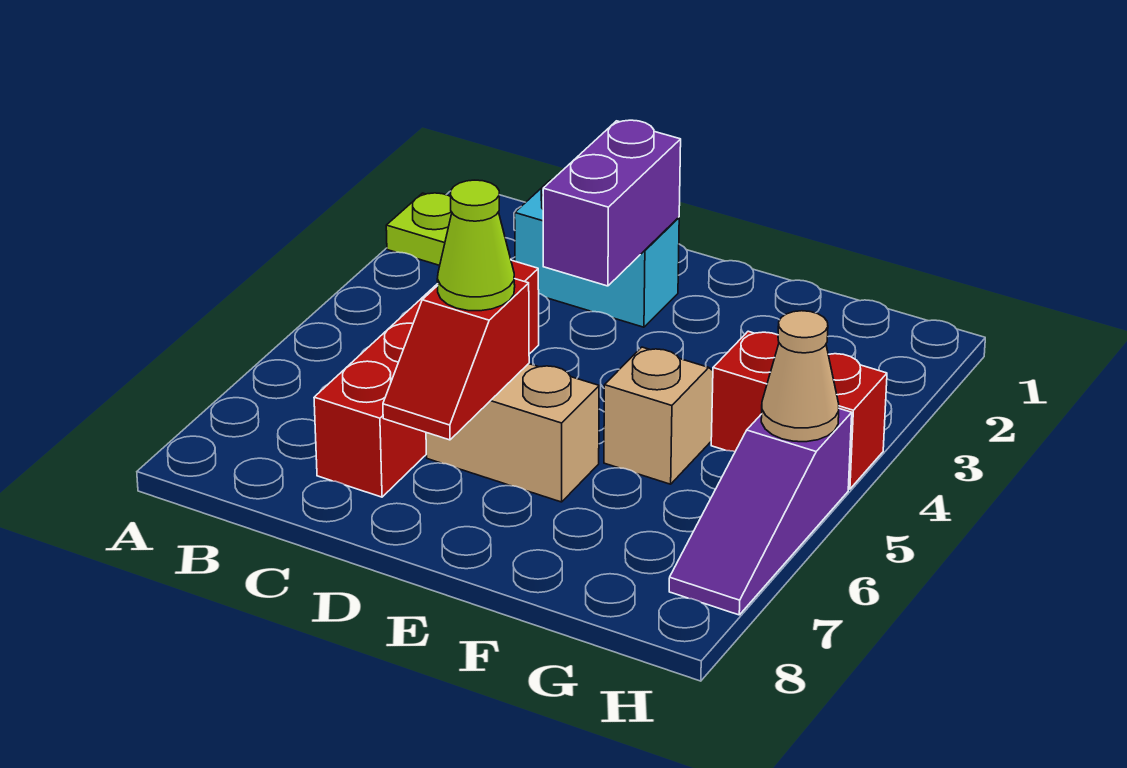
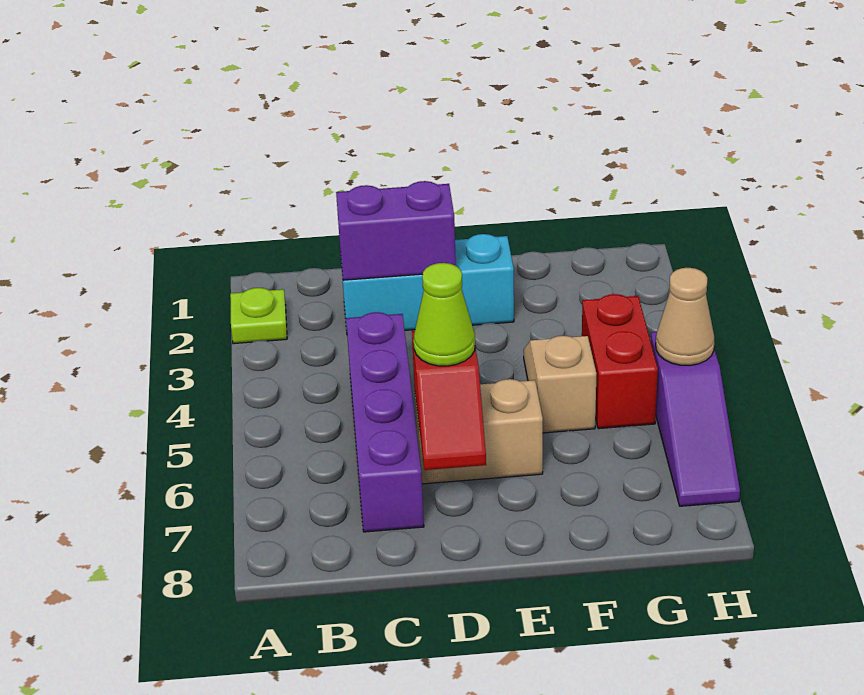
cyan brick C2:D2 level 1 -> cyan brick C2:E2 level 1
red brick C4:C7 level 1 -> purple brick C4:C7 level 1
purple brick D2:D3 level 2 -> purple brick C2:D2 level 2
red brick G4:H4 level 1 -> red brick G4:G5 level 1

